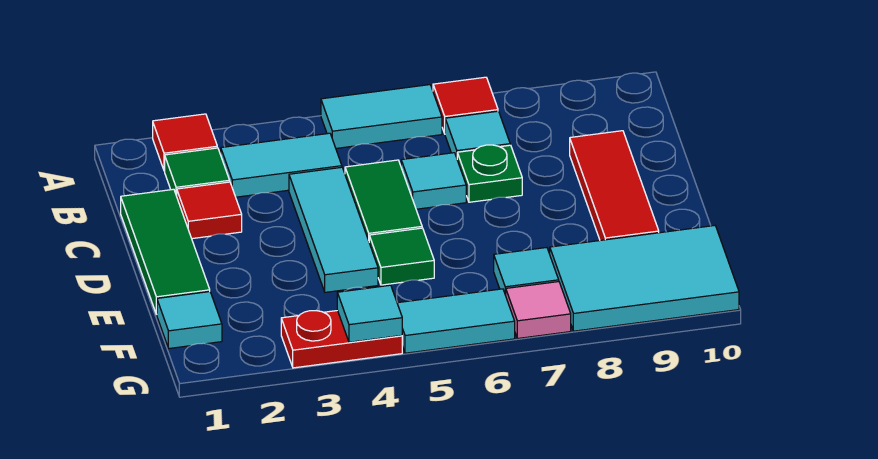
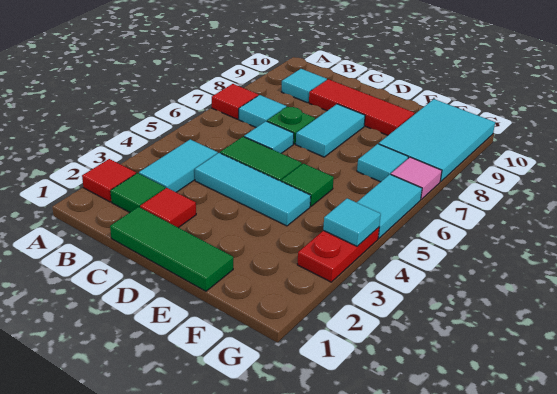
cyan tile A5:A6 level 1 -> cyan tile D7:D8 level 1
cyan tile F1 level 1 -> cyan tile B9 level 1

